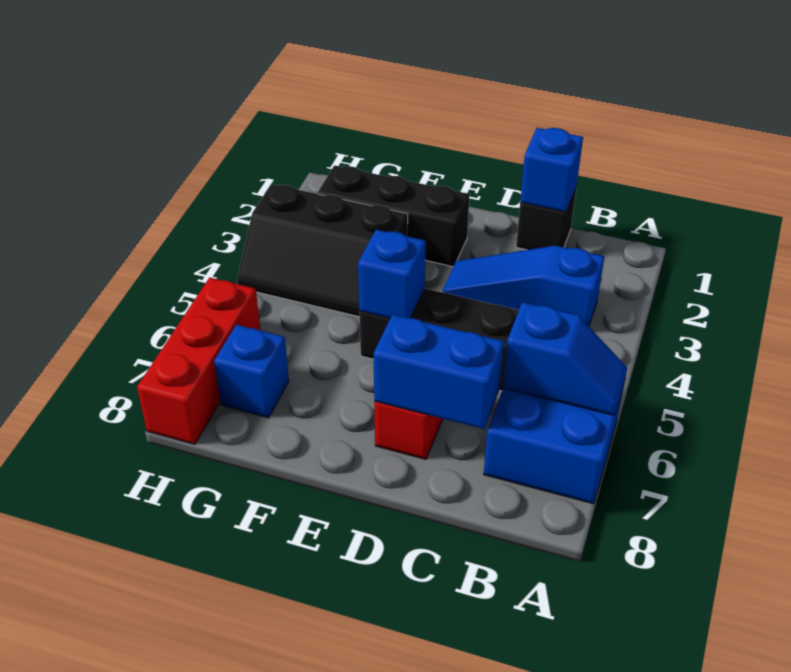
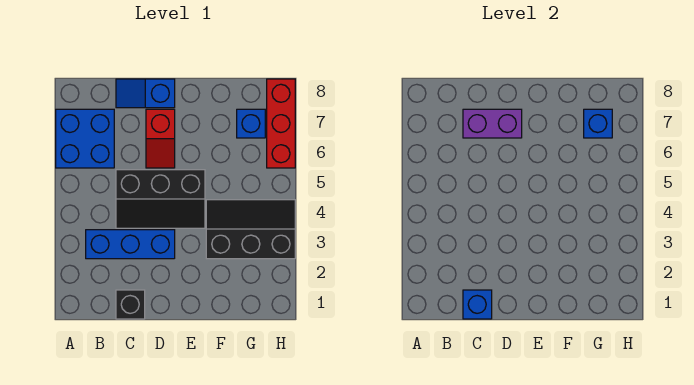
blue slope A6:B6 level 2 top B -> blue slope C8:D8 level 1 top D
blue slope B3:D3 level 1 top B -> blue brick B3:D3 level 1
blue brick C7:D7 level 2 -> purple brick C7:D7 level 2
black brick E2:G2 level 1 -> none
blue brick E5 level 2 -> blue brick G7 level 2

